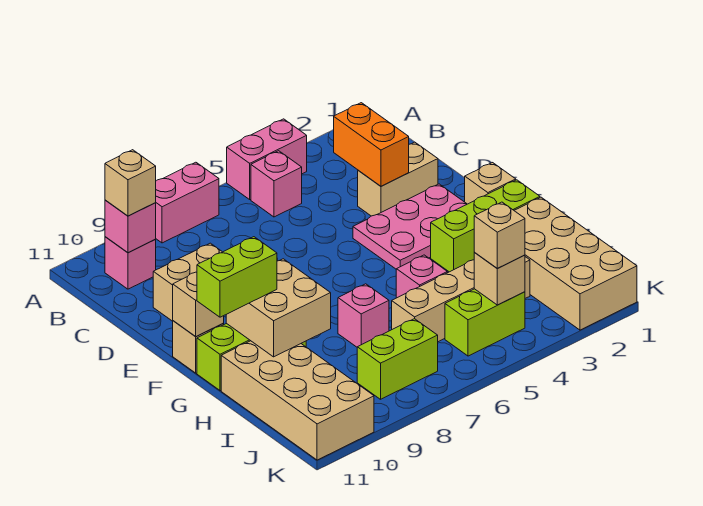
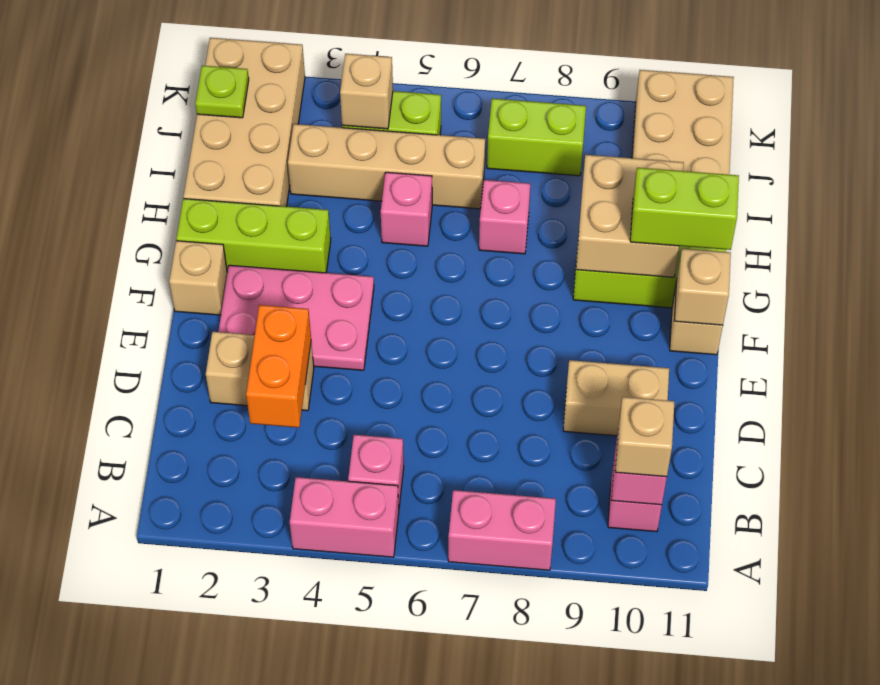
none -> lime plate J1 level 2
tan brick J4 level 3 -> none

